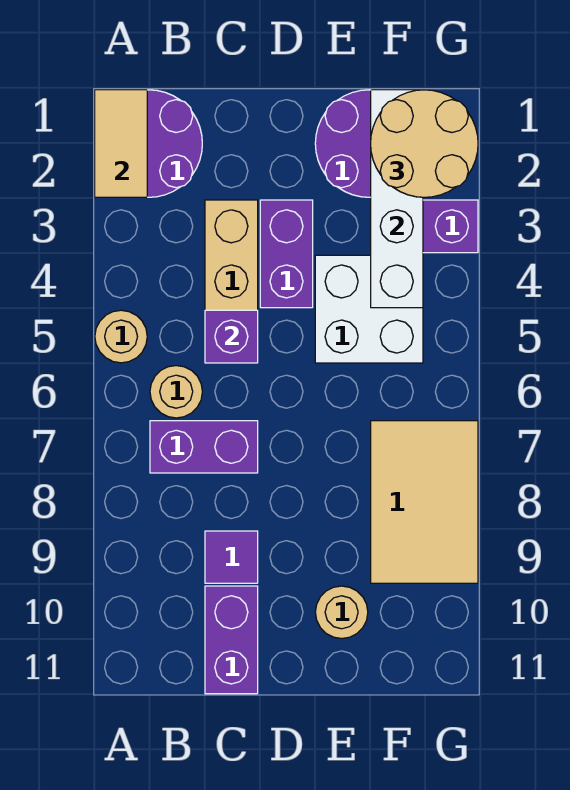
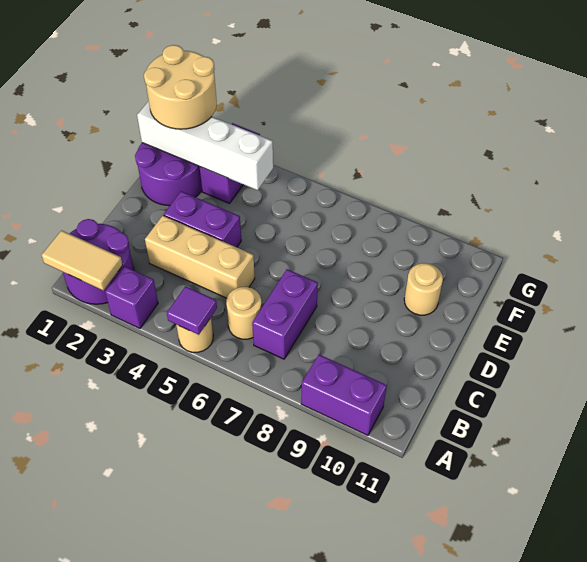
purple brick C5 level 2 -> purple brick A3 level 1
purple tile C9 level 1 -> purple tile A5 level 2
purple brick C10:C11 level 1 -> purple brick A9:A10 level 1
white brick E4:F5 level 1 -> none
tan tile F7:G9 level 1 -> none

